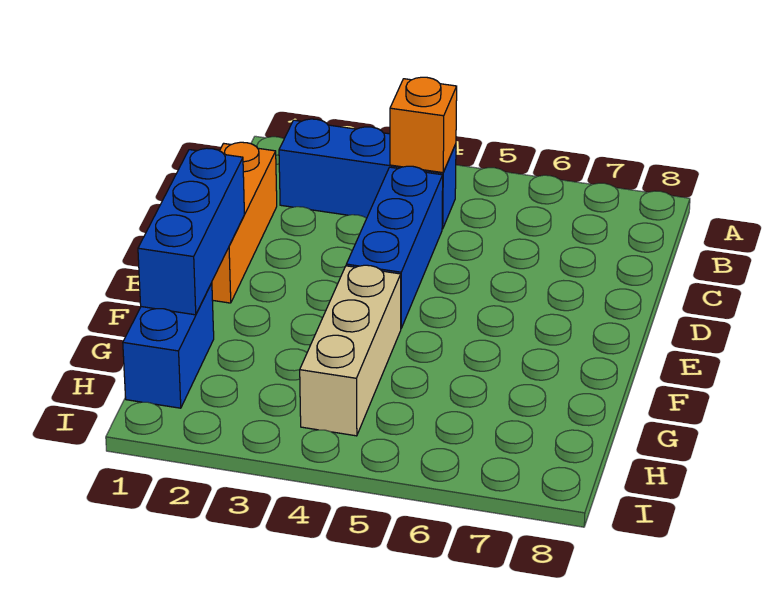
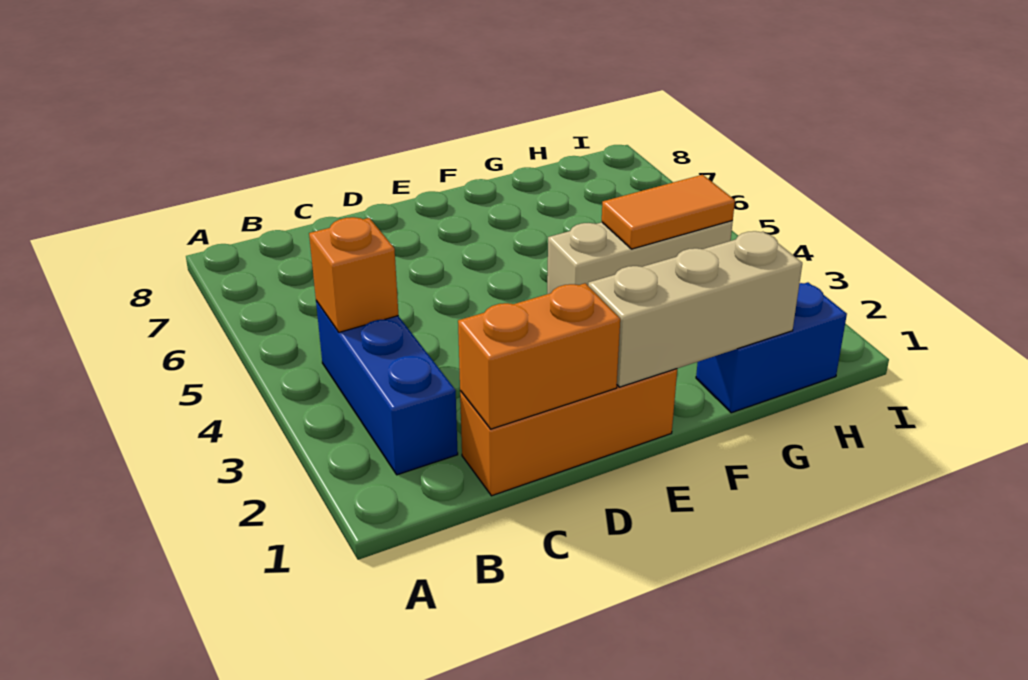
none -> orange brick C1:D1 level 2
blue brick C4:E4 level 1 -> none
blue brick E1:G1 level 2 -> tan brick E1:G1 level 2
none -> orange tile G4:H4 level 2

